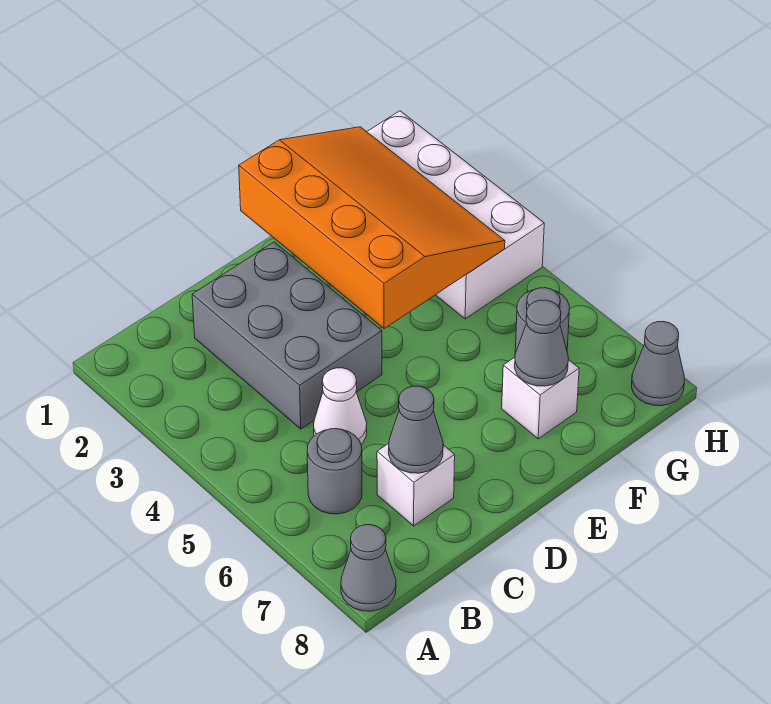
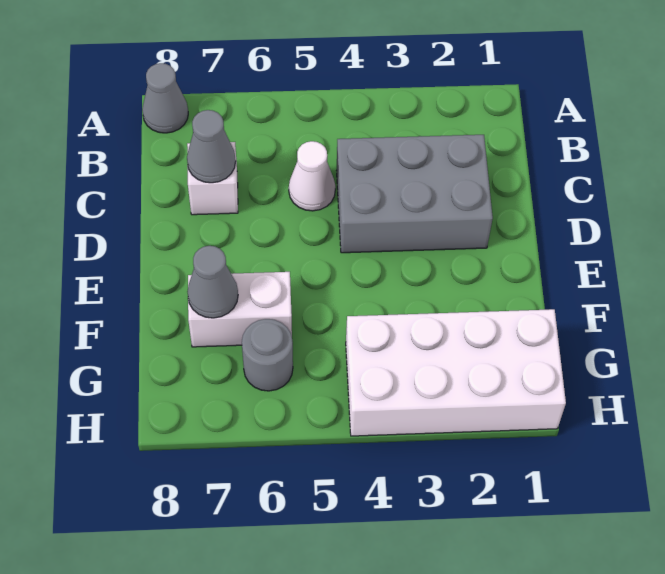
grey round brick B6 level 1 -> none
orange slope E1:G4 level 2 top E -> none
white brick F7 level 1 -> white brick F6:F7 level 1
grey cone H8 level 1 -> none

